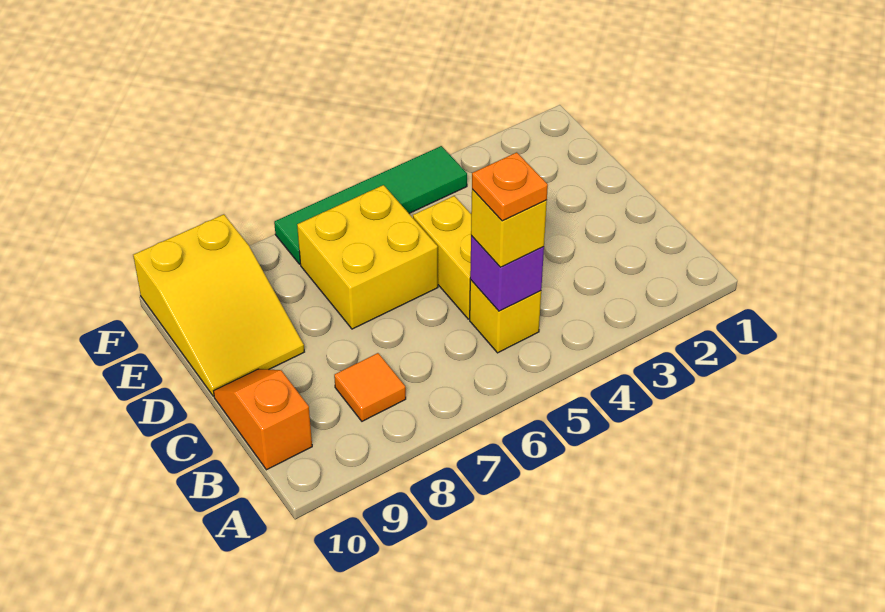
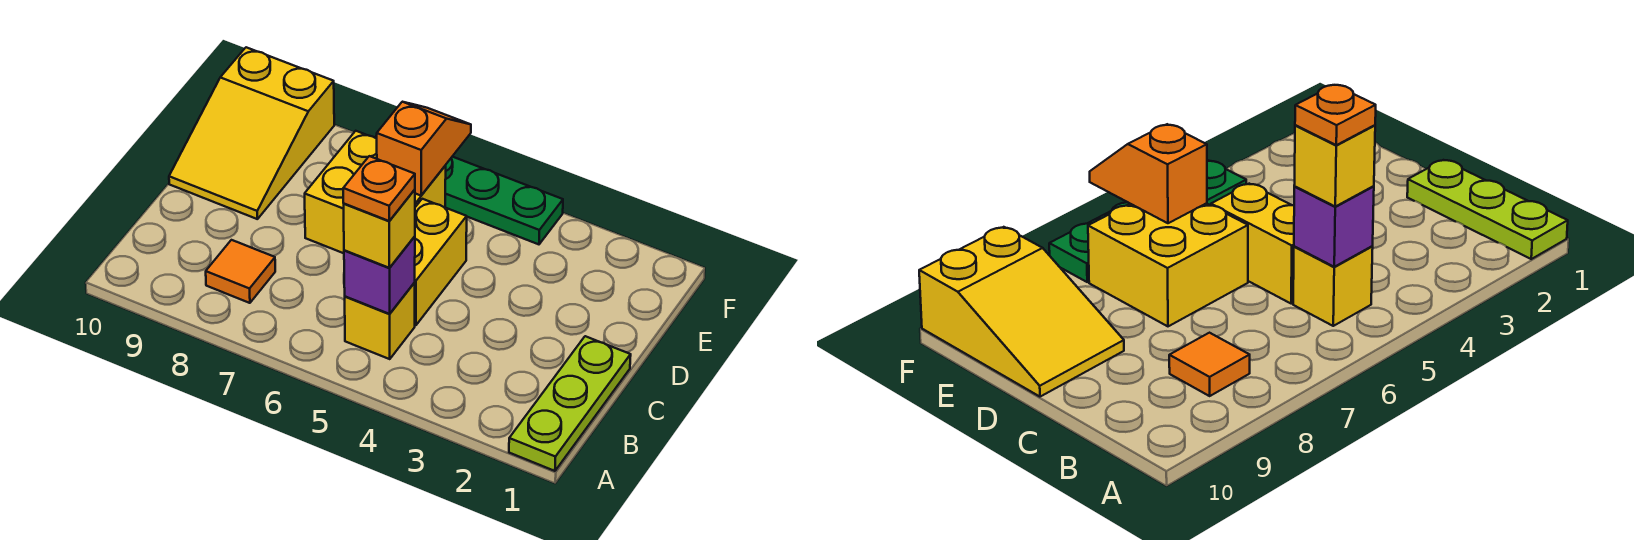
none -> lime plate A1:C1 level 1
orange slope B10:C10 level 1 top B -> orange slope E6:F6 level 2 top E
green tile F4:F7 level 1 -> green plate F4:F7 level 1

